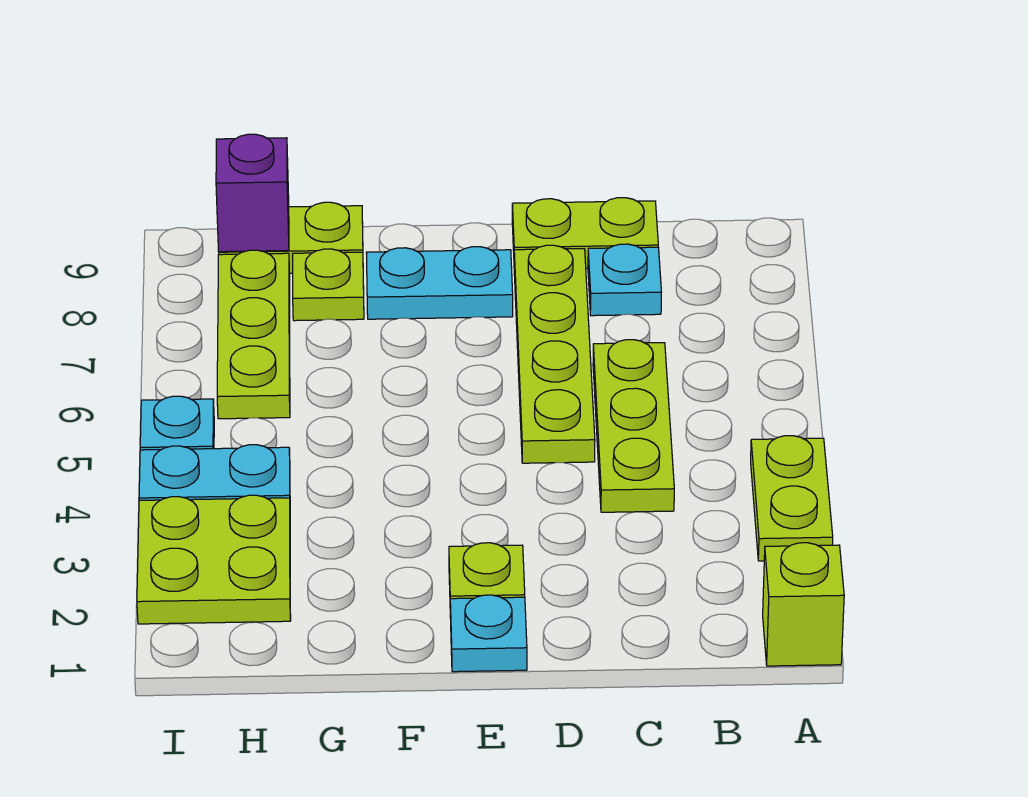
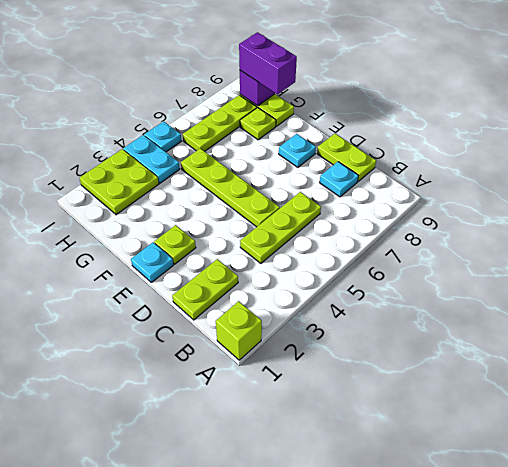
lime plate A3:A4 level 1 -> lime plate C1:C2 level 1
lime plate D5:D8 level 1 -> lime plate D5:G5 level 1
cyan plate E8:F8 level 1 -> cyan plate E8 level 1
none -> purple brick G9:H9 level 3

